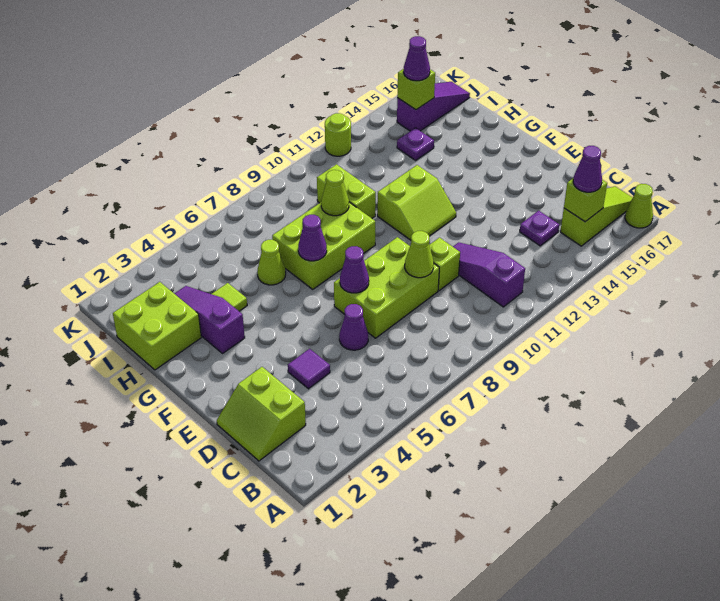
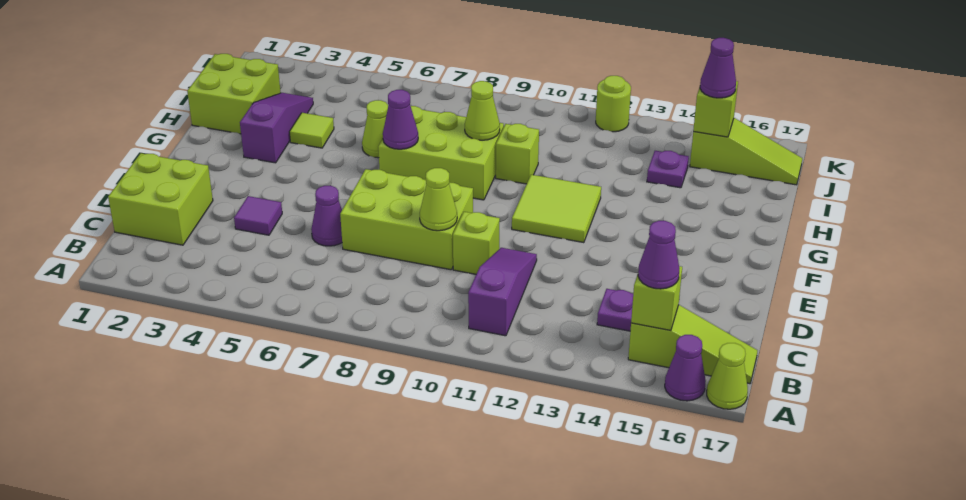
lime slope C1:D2 level 1 top 2 -> lime brick C1:D2 level 1
purple cone E7 level 2 -> purple cone A16 level 1
lime slope F11:G12 level 1 top G -> lime tile F11:G12 level 1
lime brick H10:I10 level 1 -> lime brick H10 level 1
purple slope J15:J17 level 1 top 15 -> lime slope J15:J17 level 1 top 15

